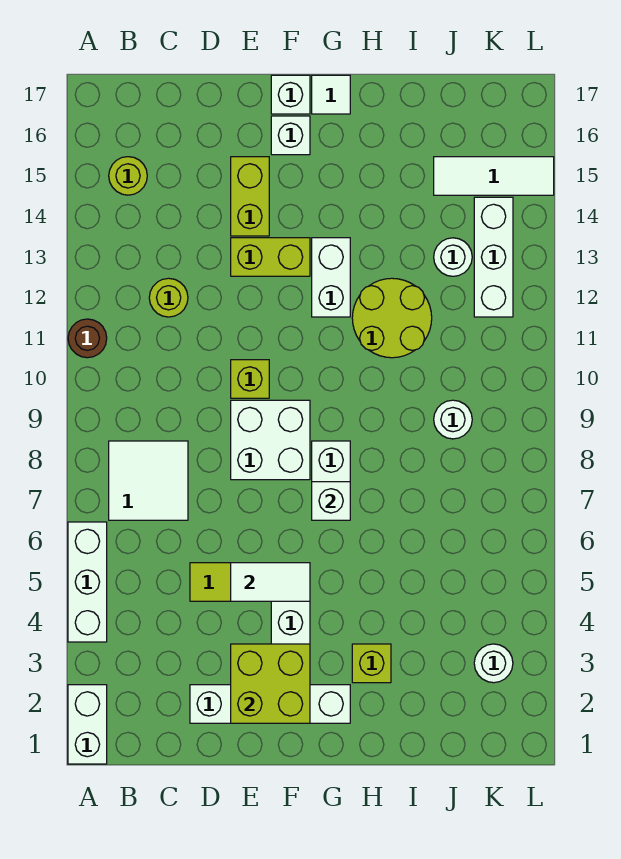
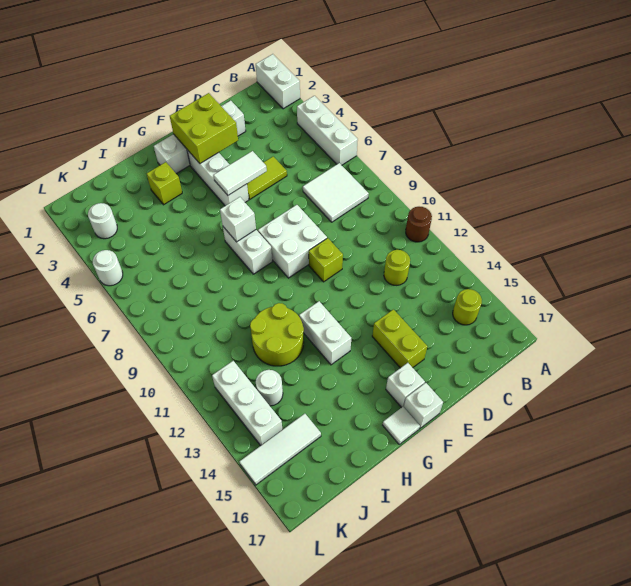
lime brick E13:F13 level 1 -> none
white round brick J9 level 1 -> white round brick L5 level 1

